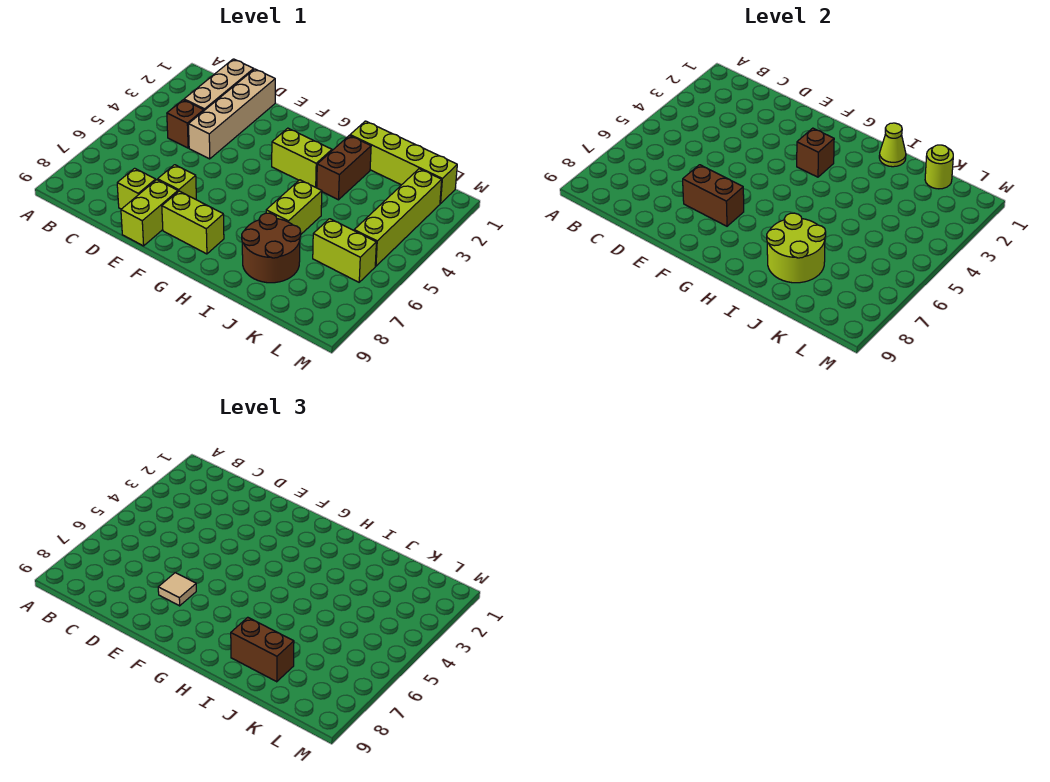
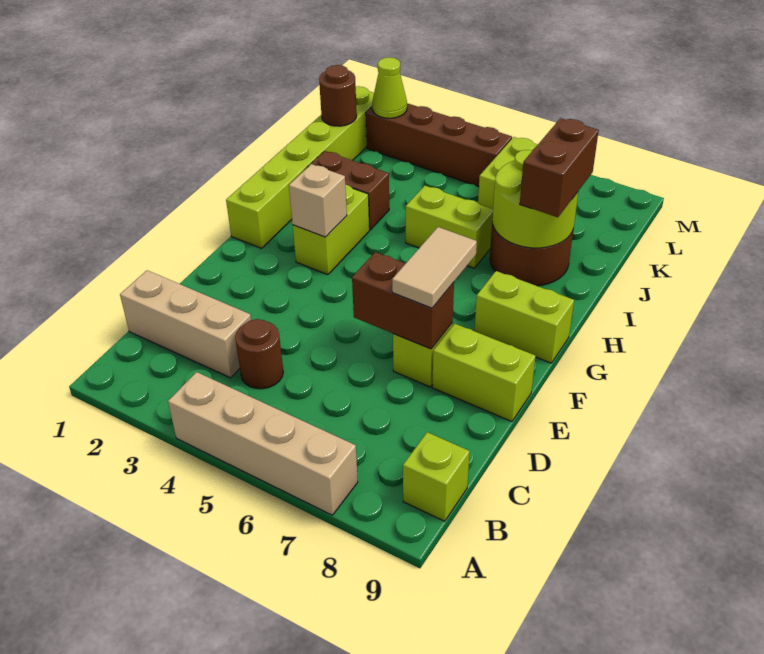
brown brick C4 level 1 -> brown round brick C4 level 1
tan brick D1:D4 level 1 -> tan brick A4:A7 level 1
lime brick D8 level 1 -> lime brick B9 level 1
brown brick E7:F7 level 2 -> brown brick E6:E7 level 2
tan tile E7 level 3 -> tan tile E7:F7 level 3
lime brick F8:G8 level 1 -> lime brick G8:G9 level 1
brown brick G3 level 2 -> tan brick G3 level 2
lime brick I1:L1 level 1 -> lime brick G1:L1 level 1
lime cone I1 level 2 -> lime cone L2 level 2
lime round brick K1 level 2 -> brown round brick K1 level 2
lime brick L2:L5 level 1 -> brown brick L2:L5 level 1

